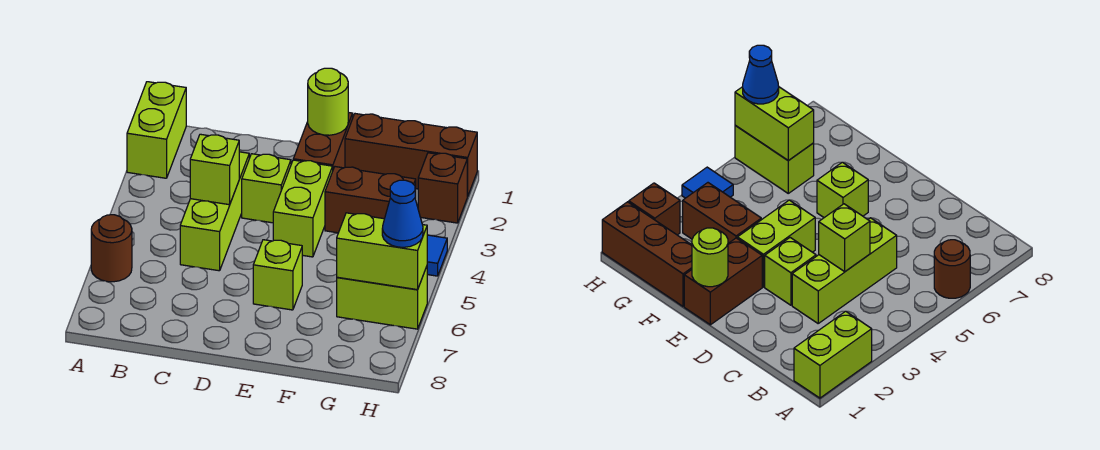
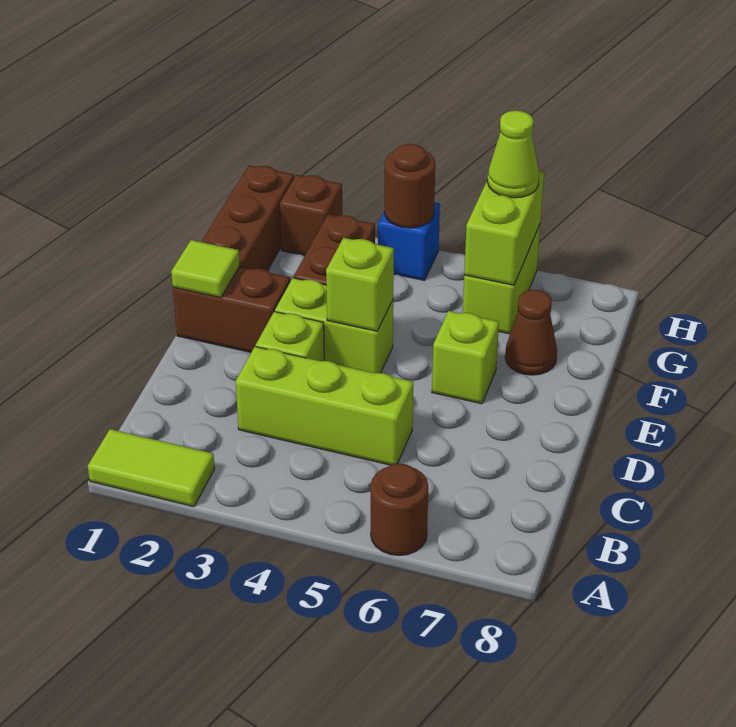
lime brick A1:A2 level 1 -> lime tile A1:A2 level 1
lime brick C4 level 2 -> lime brick E4 level 2
lime round brick E1 level 2 -> lime tile E1 level 2
none -> brown cone F7 level 1
blue tile H4 level 1 -> blue brick H4 level 1
none -> brown round brick H4 level 2
blue cone H6 level 3 -> lime cone H6 level 3

